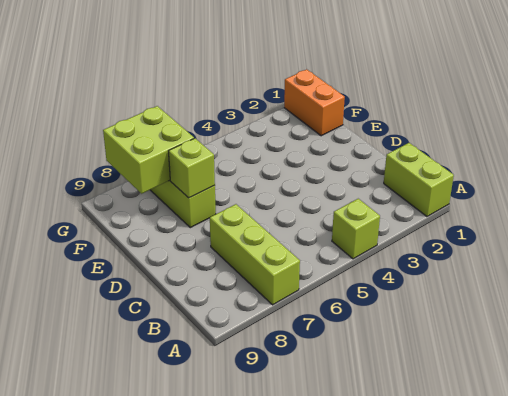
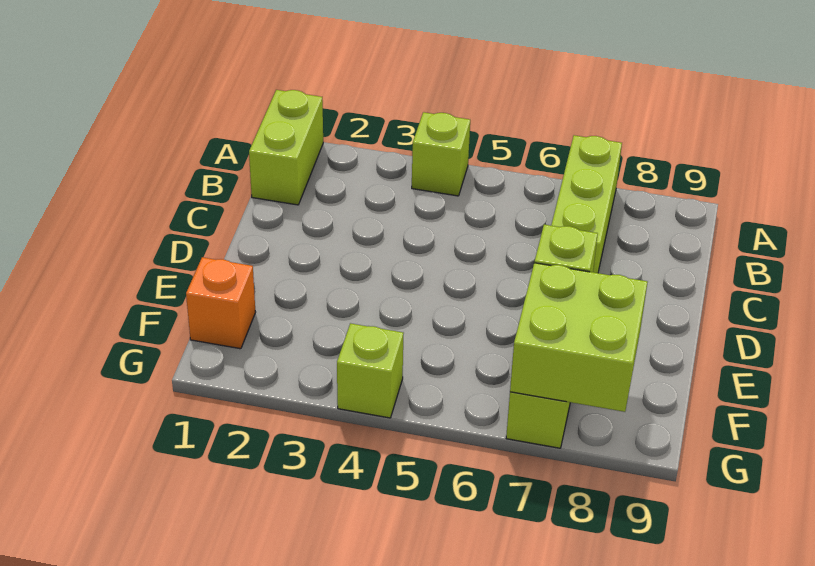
orange brick F1:G1 level 1 -> orange brick F1 level 1
none -> lime brick G4 level 1

